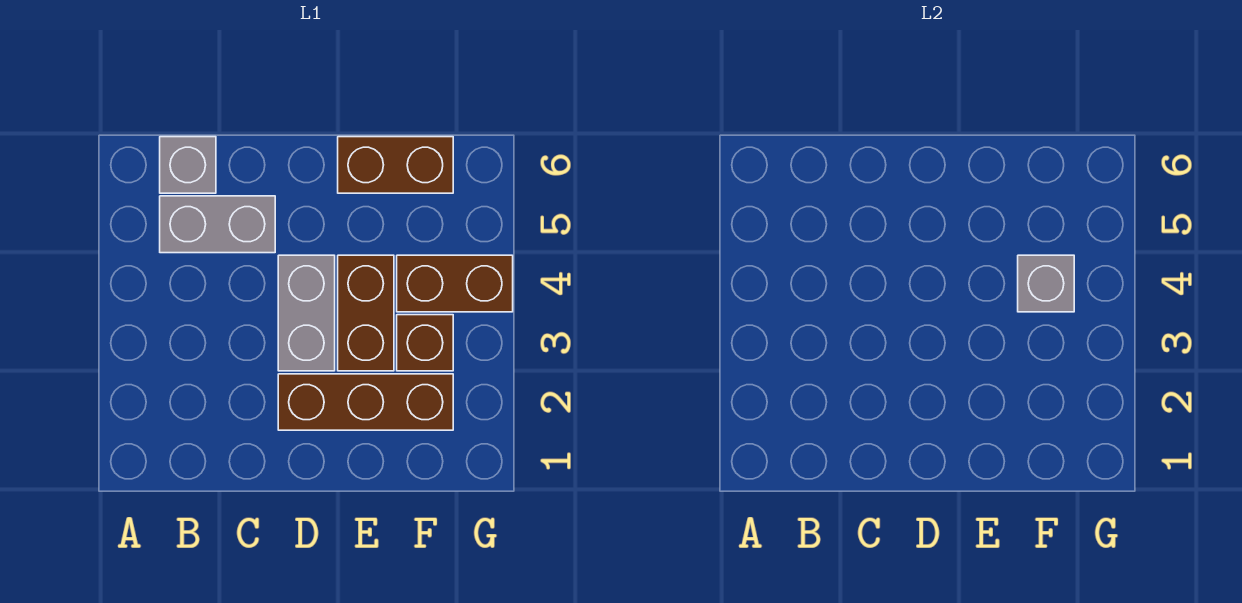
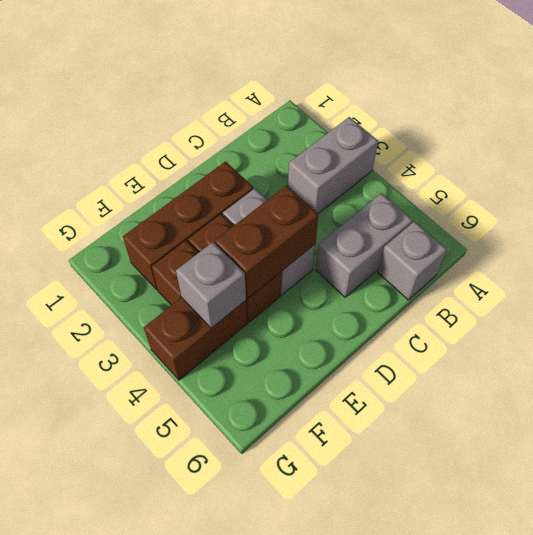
none -> grey brick A3:B3 level 1
brown brick E6:F6 level 1 -> brown brick D4:E4 level 2

